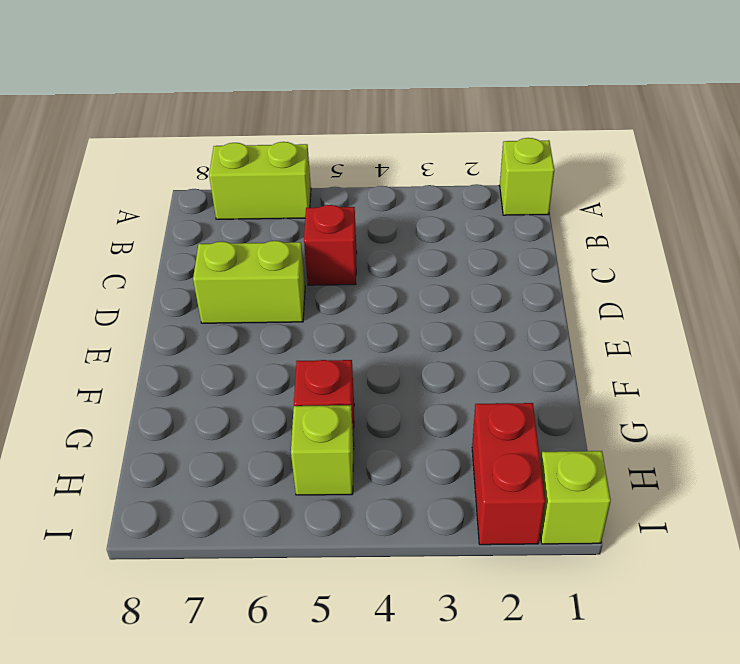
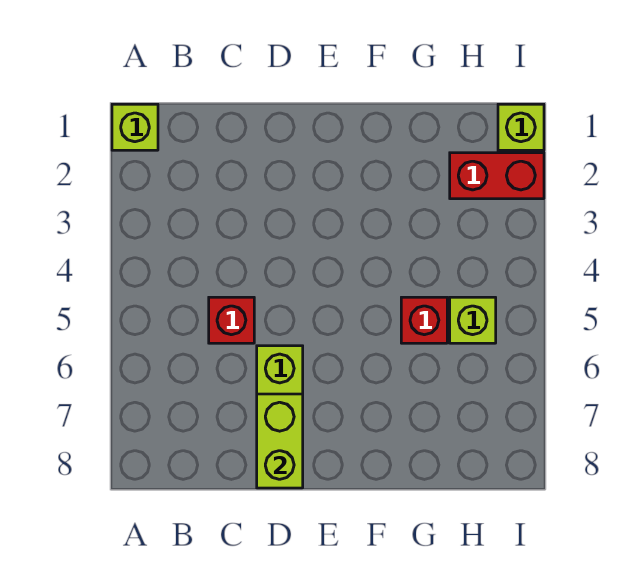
lime brick A6:A7 level 1 -> lime brick D7:D8 level 2

